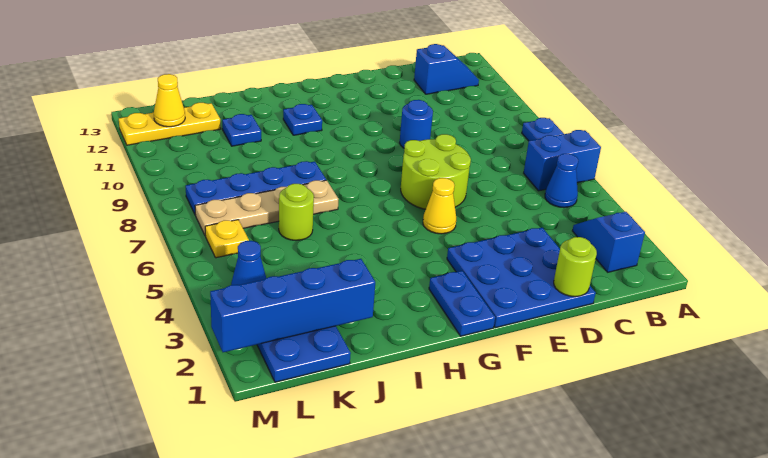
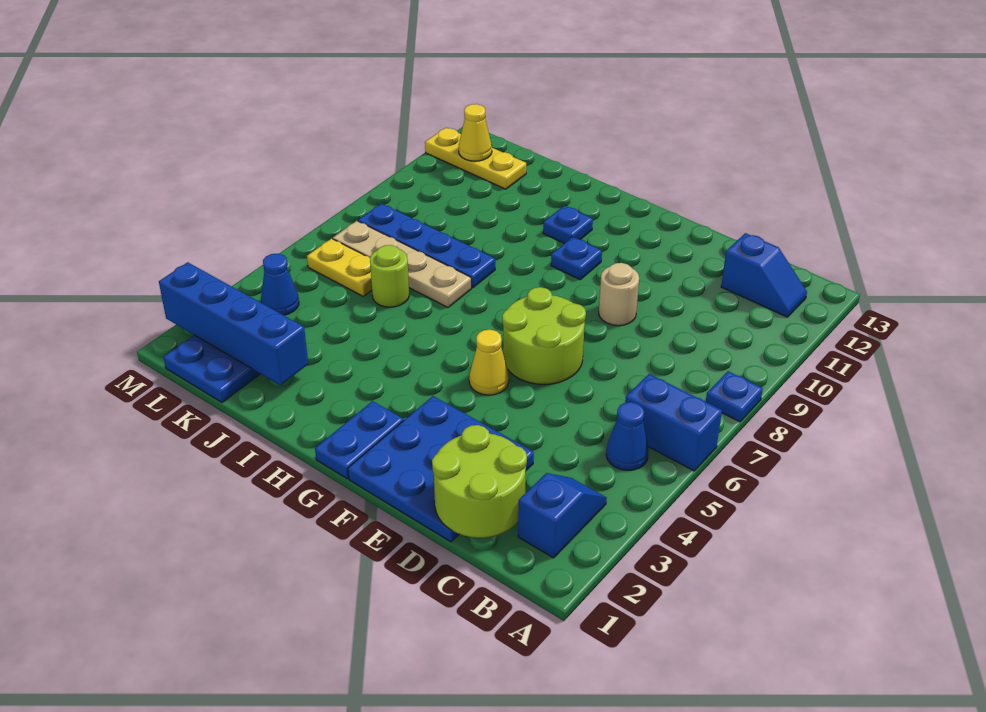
lime round brick D1 level 2 -> lime round brick C1:D2 level 2
blue round brick E9 level 1 -> tan round brick E9 level 1
blue plate J11 level 1 -> blue plate G10 level 1
yellow plate L6 level 1 -> yellow plate K6:L6 level 1

